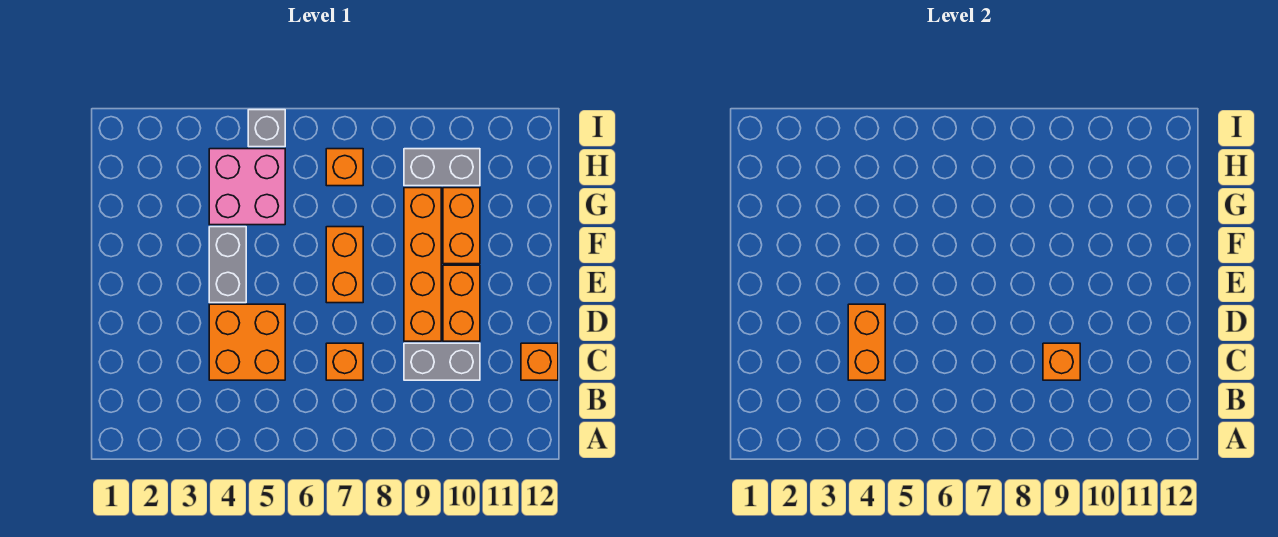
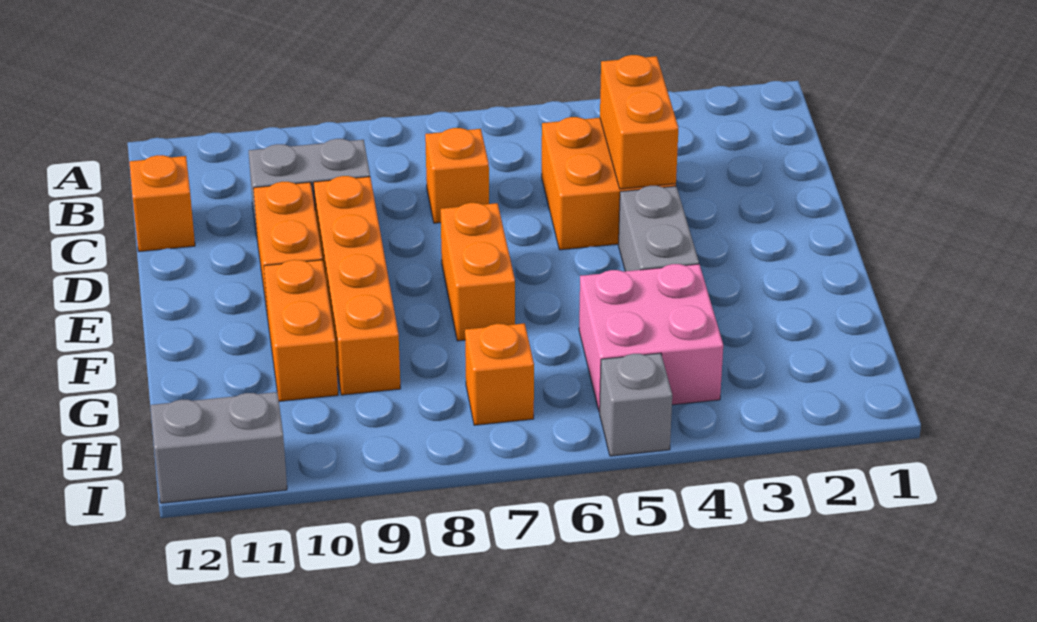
orange brick C9 level 2 -> none
grey brick H9:H10 level 1 -> grey brick I11:I12 level 1

